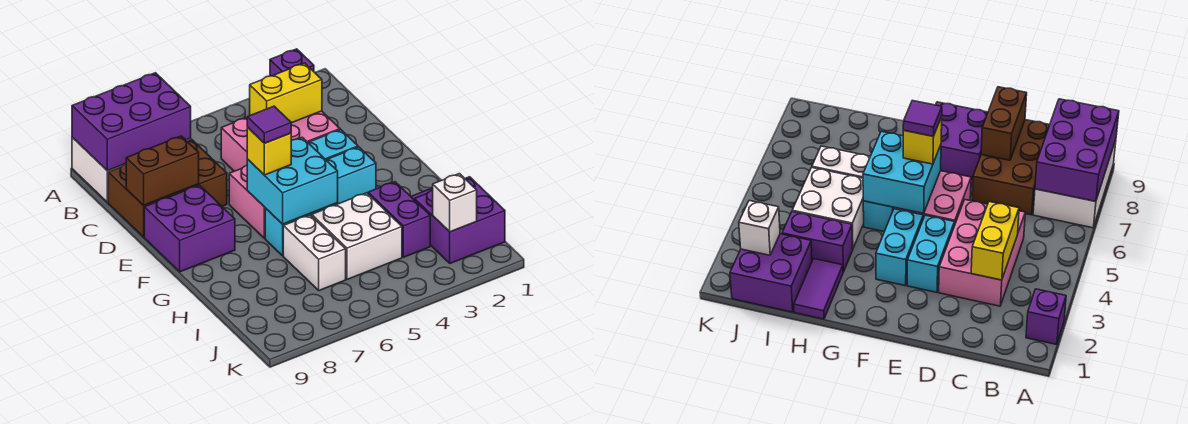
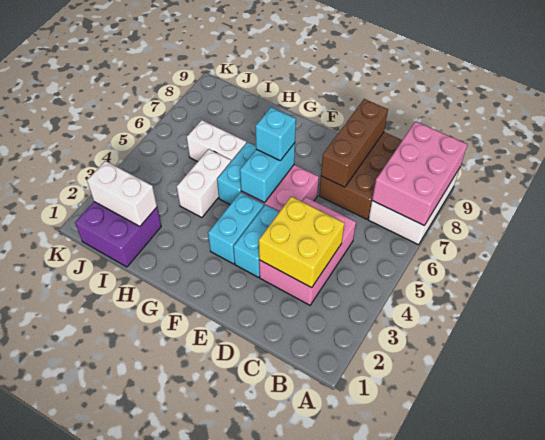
purple brick A2 level 1 -> none
purple brick A7:B9 level 2 -> pink brick A7:B9 level 2
yellow brick C3:C4 level 2 -> yellow brick C3:D4 level 2
brown brick D8:D9 level 2 -> brown brick D7:D9 level 2
purple brick E8:F9 level 1 -> none
cyan brick F5:G6 level 2 -> cyan brick F5:F6 level 2
yellow brick F6 level 3 -> cyan brick F6 level 3
purple tile F6 level 4 -> none
purple tile H1:H2 level 1 -> none
purple brick H3:I3 level 1 -> none
white brick H4:I5 level 1 -> white brick H4:H5 level 1
white brick J2 level 2 -> white brick I2:J2 level 2

